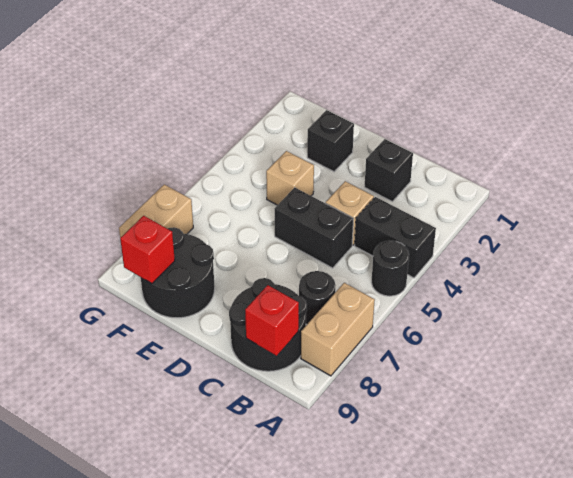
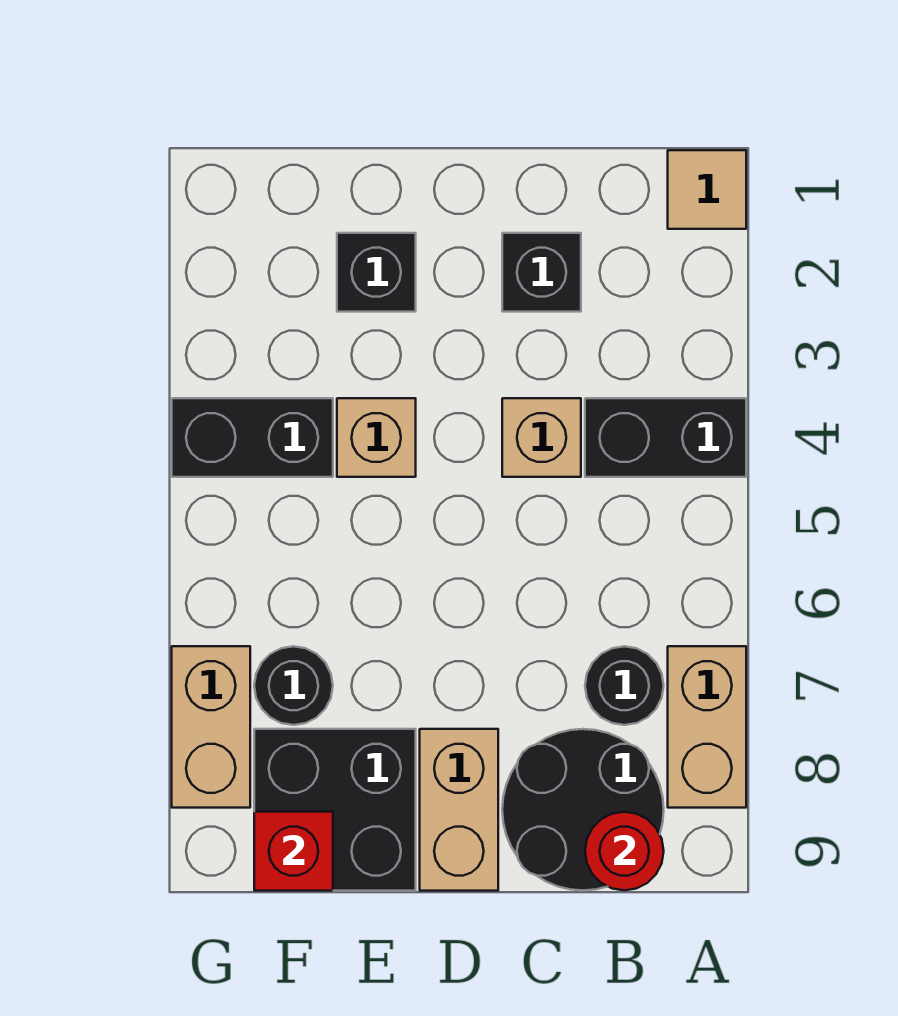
none -> tan tile A1 level 1
black round brick A5 level 1 -> black round brick F7 level 1
red brick B9 level 2 -> red round brick B9 level 2
black brick C5:D5 level 1 -> black brick F4:G4 level 1
none -> tan brick D8:D9 level 1
black round brick E8:F9 level 1 -> black brick E8:F9 level 1

